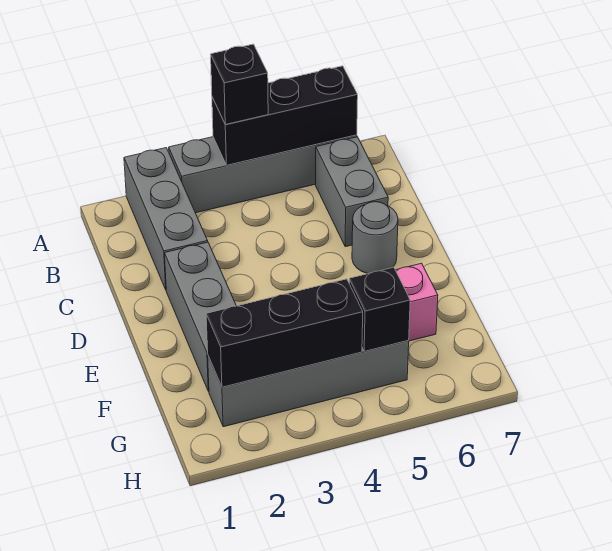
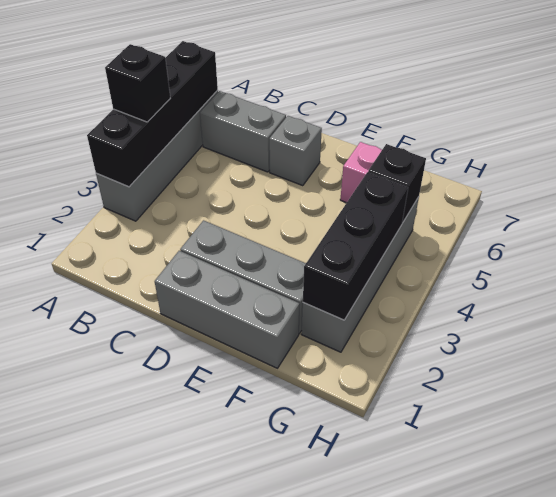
grey brick A2:C2 level 1 -> grey brick D1:F1 level 1
black brick A4:A6 level 2 -> black brick A3:A6 level 2
grey round brick D6 level 1 -> grey brick D6 level 1

